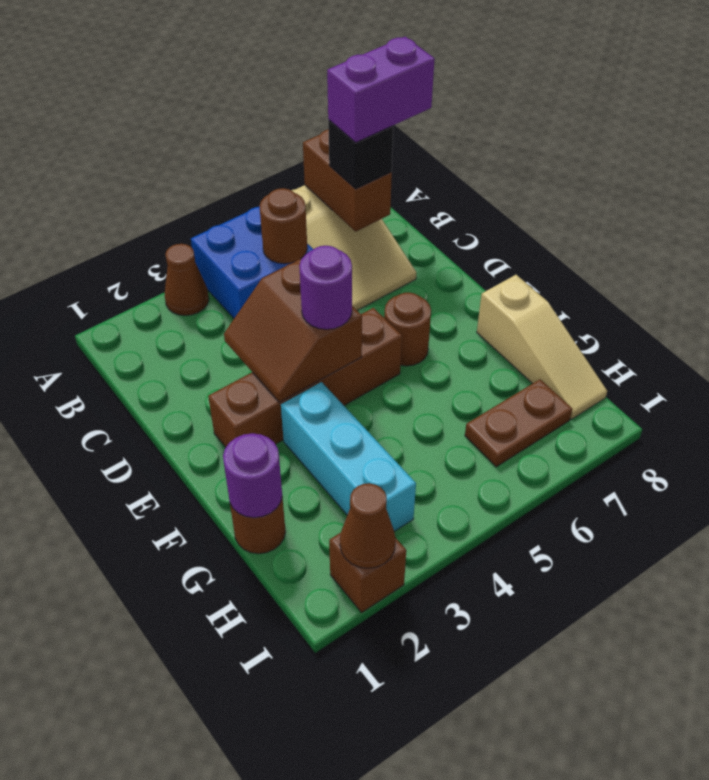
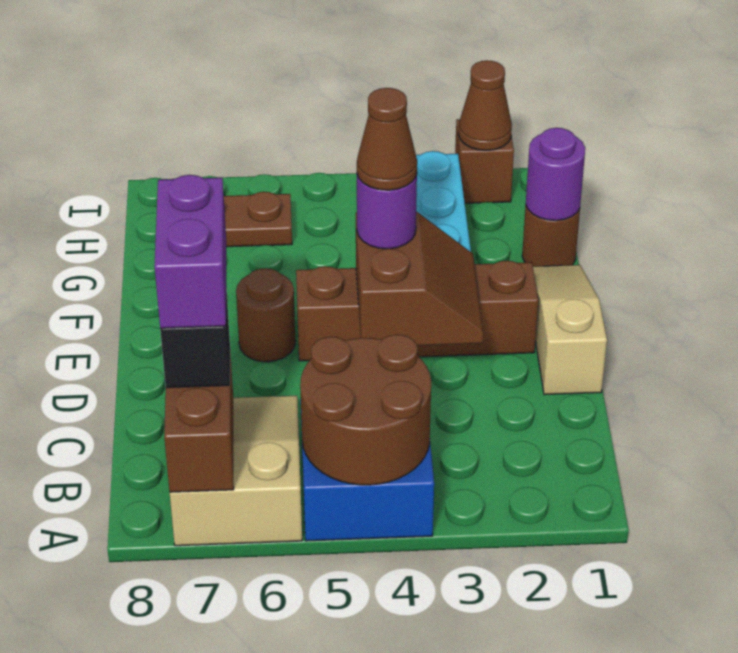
brown cone A3 level 1 -> brown cone E4 level 4
brown round brick B5 level 2 -> brown round brick A4:B5 level 2
purple brick B7:B8 level 4 -> purple brick B7:C7 level 4
tan slope F8:H8 level 1 top F -> tan slope D1:F1 level 1 top D

